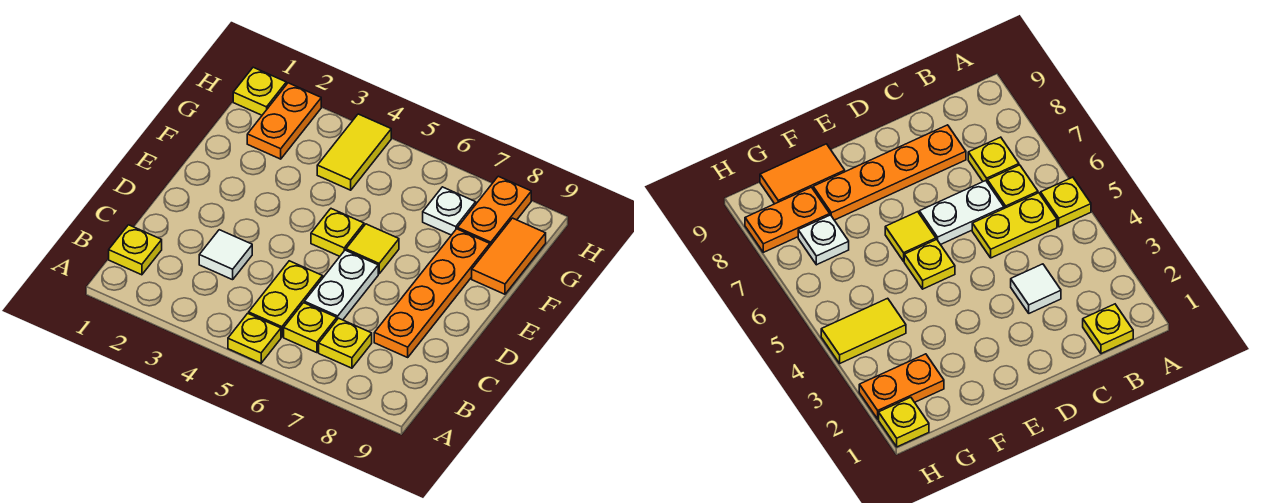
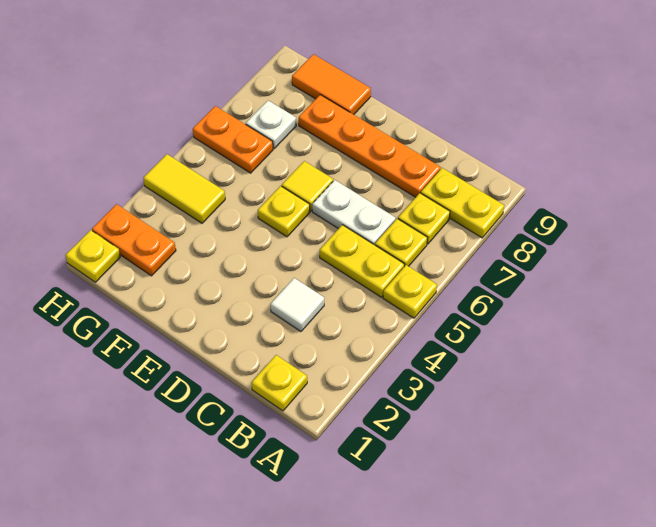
none -> yellow plate A8:B8 level 1
orange plate G8:H8 level 1 -> orange plate G6:H6 level 1

